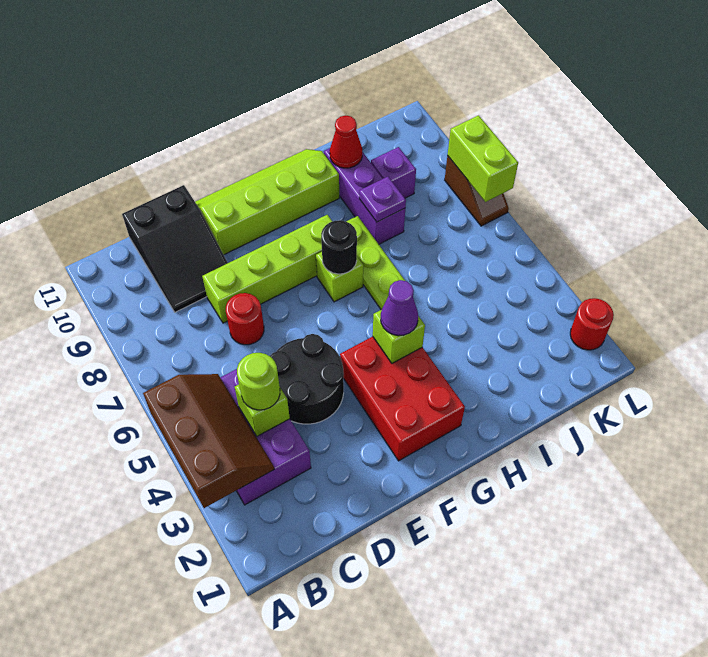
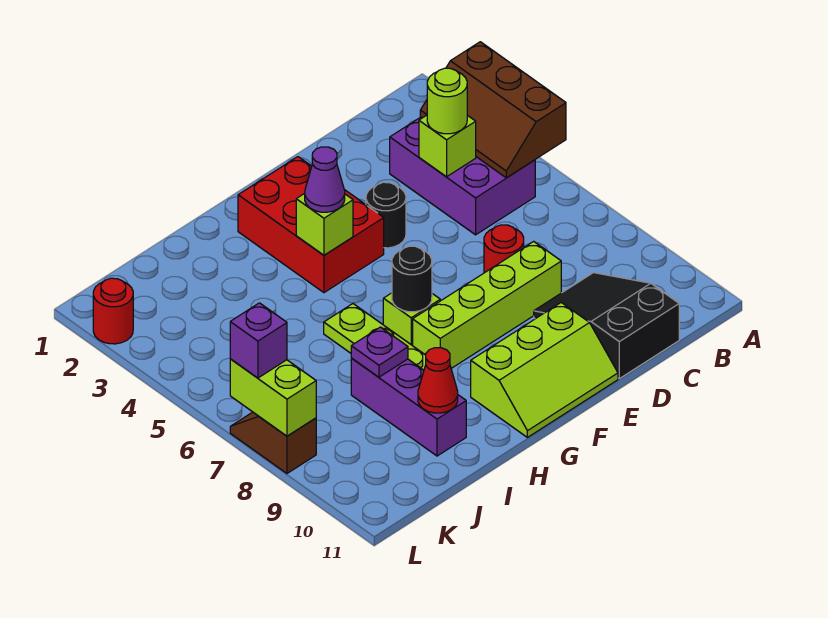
black round brick D4:E5 level 1 -> black round brick E4 level 1
lime slope E10:H11 level 1 top 10 -> lime slope E10:G11 level 1 top 10
purple brick J9 level 1 -> purple brick L7 level 3

